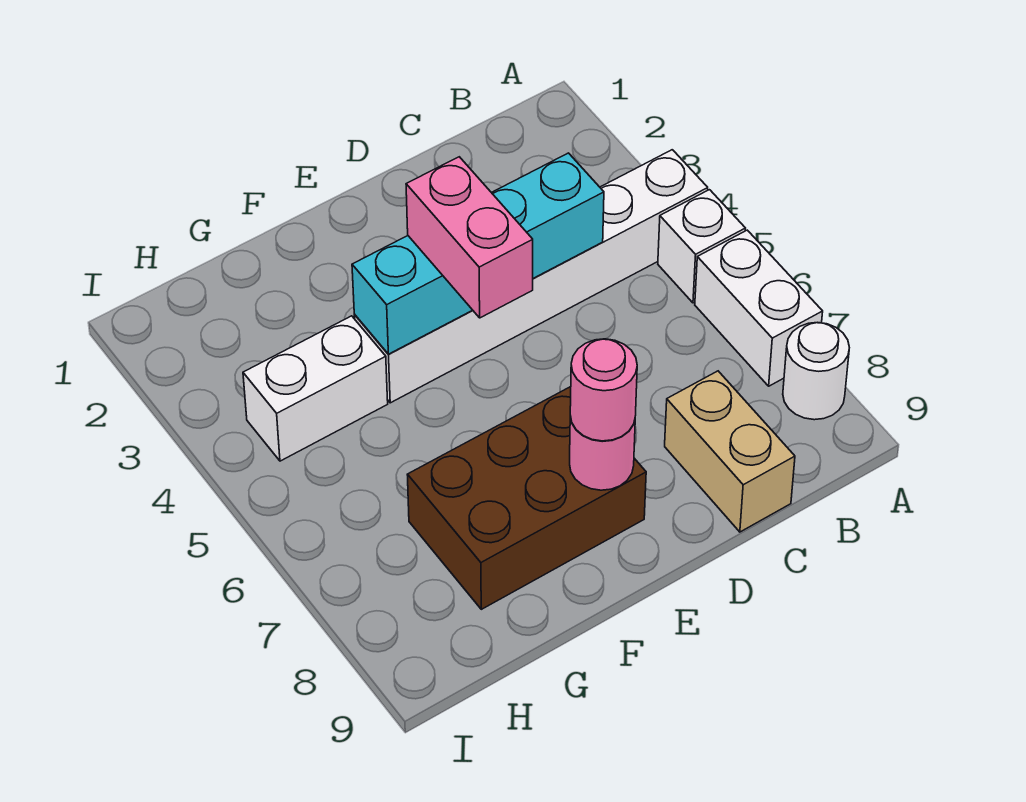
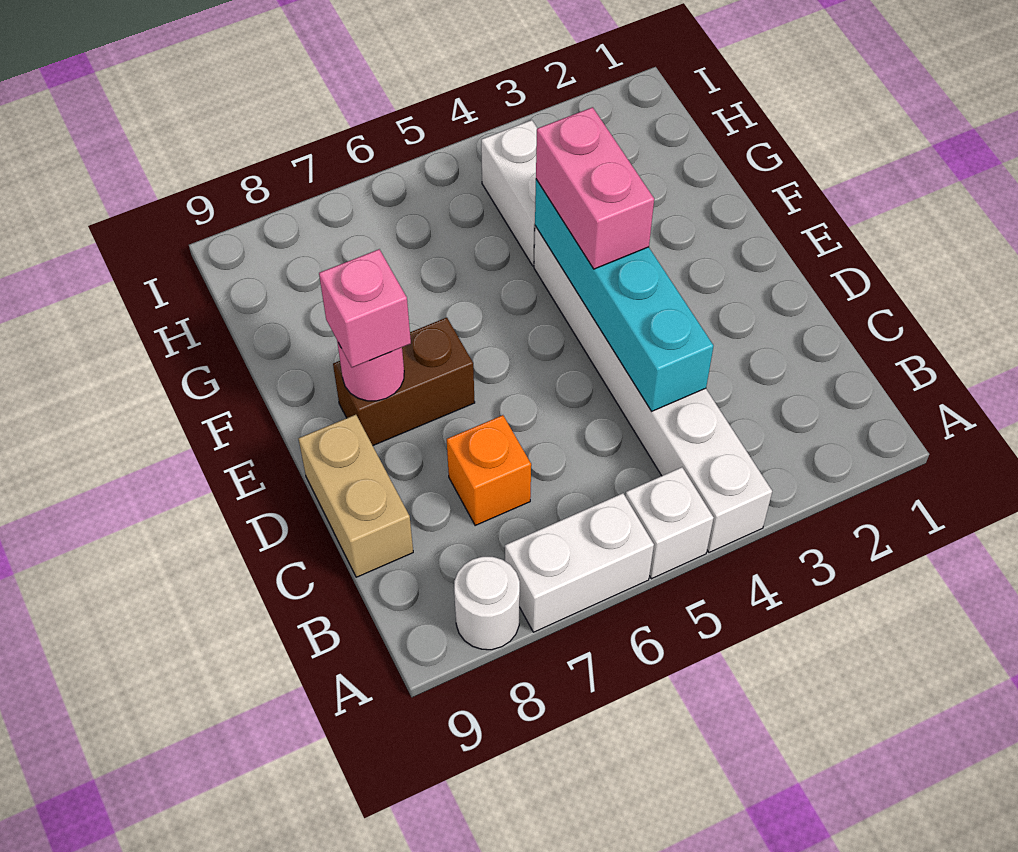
none -> orange brick C7 level 1
tan brick C8:C9 level 1 -> tan brick C9:D9 level 1
pink brick E4:E5 level 3 -> pink brick E4:F4 level 3
brown brick E7:G8 level 1 -> brown brick E7:E8 level 1
pink round brick E8 level 3 -> pink brick E8 level 3

